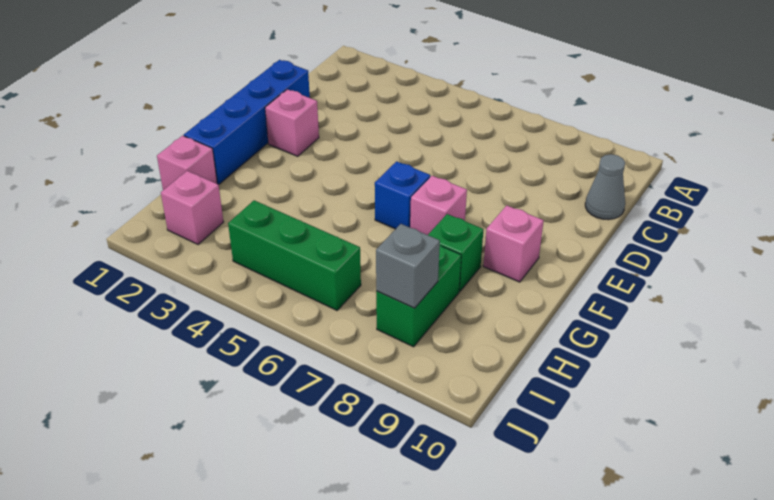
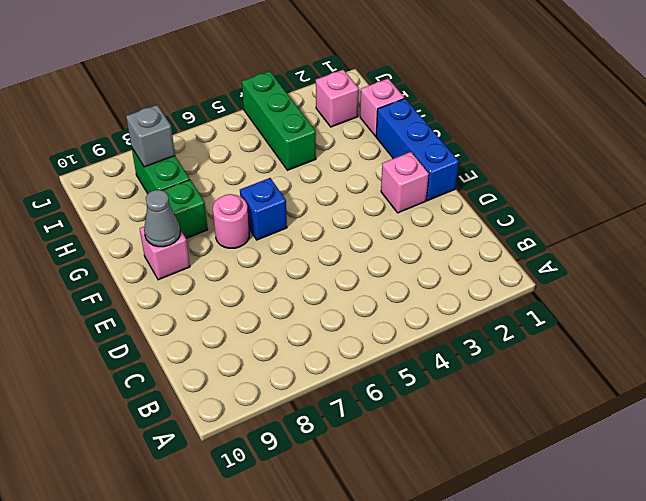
grey cone C10 level 1 -> grey cone F9 level 2
blue brick D1:G1 level 1 -> blue brick E1:G1 level 1
pink brick F7 level 1 -> pink round brick F7 level 1
green brick I4:I6 level 1 -> green brick H4:J4 level 1

